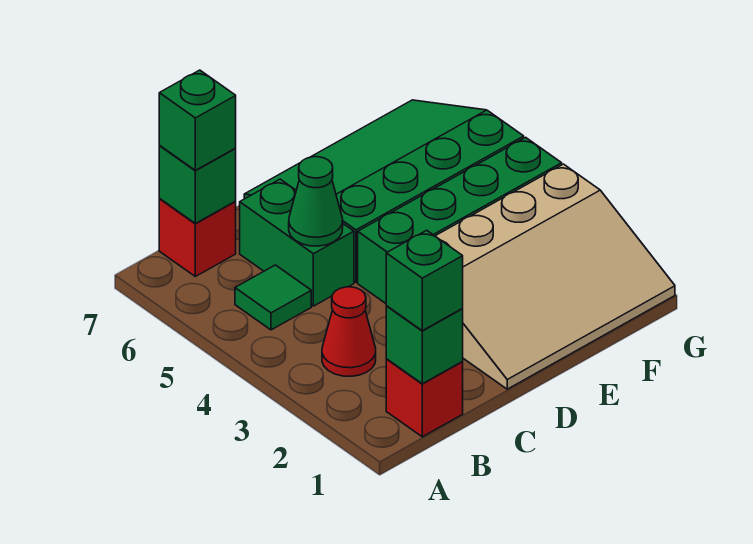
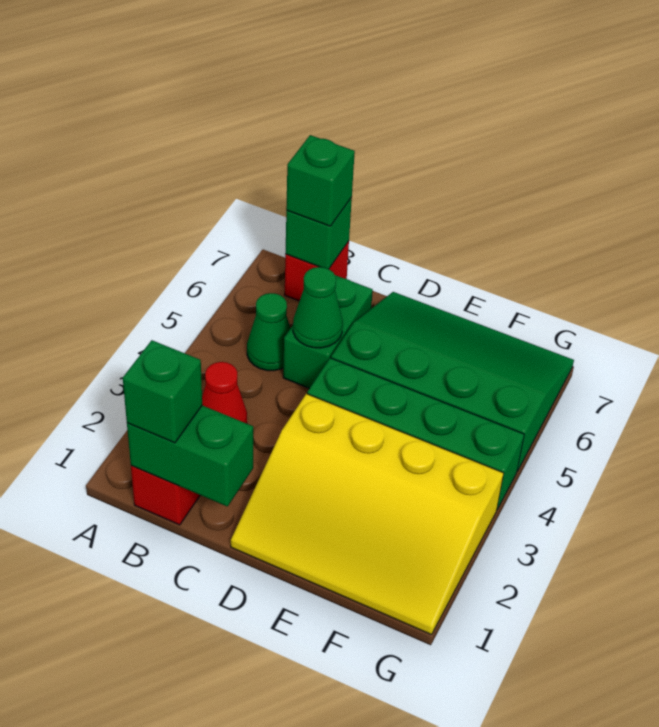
green brick B1 level 2 -> green brick B1:C1 level 2
green tile B5 level 1 -> green cone B5 level 1
tan slope D1:G3 level 1 top 3 -> yellow slope D1:G3 level 1 top 3

